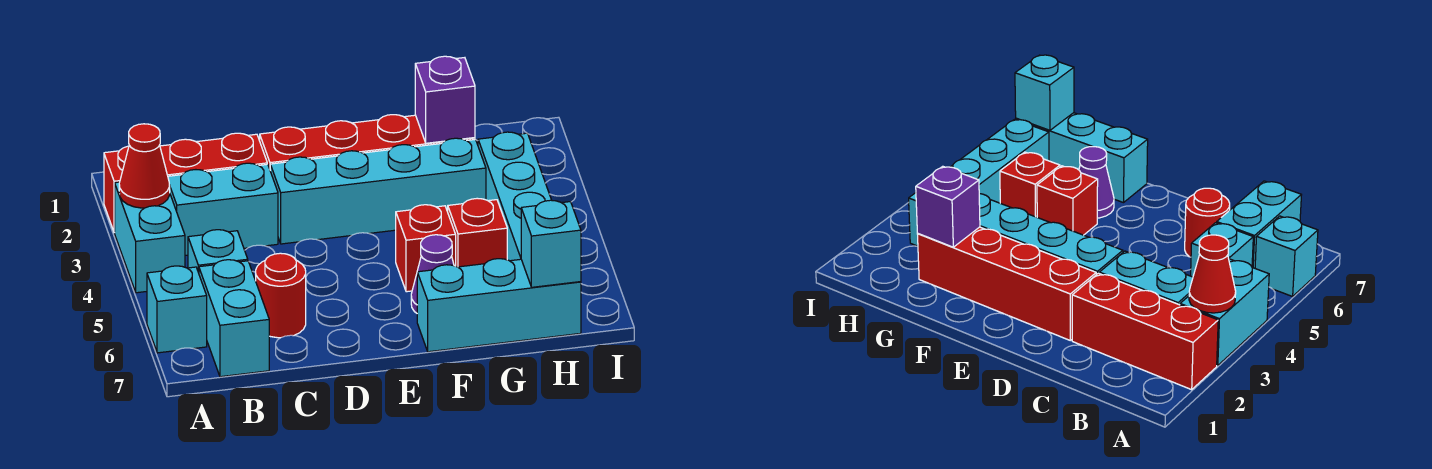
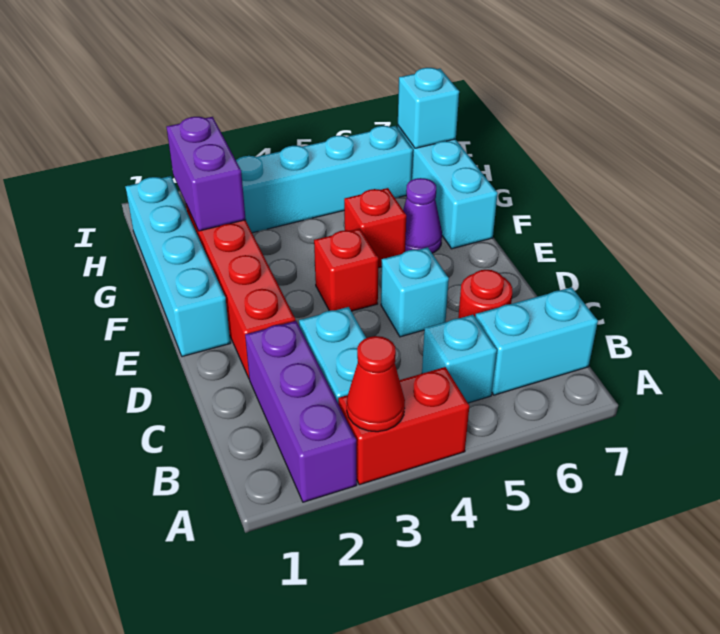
red brick A2:C2 level 1 -> purple brick A2:C2 level 1
cyan brick A3:A4 level 1 -> red brick A3:A4 level 1
cyan brick A6 level 1 -> cyan brick D5 level 1
cyan brick D3:G3 level 1 -> cyan brick E1:H1 level 1
purple brick G2 level 2 -> purple brick G2:H2 level 2
red brick G5 level 1 -> red brick E4 level 1

